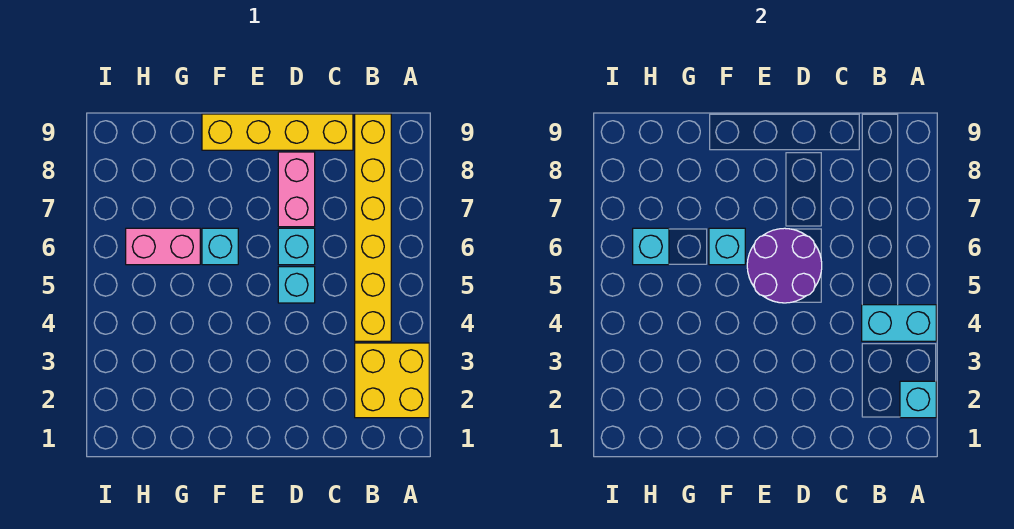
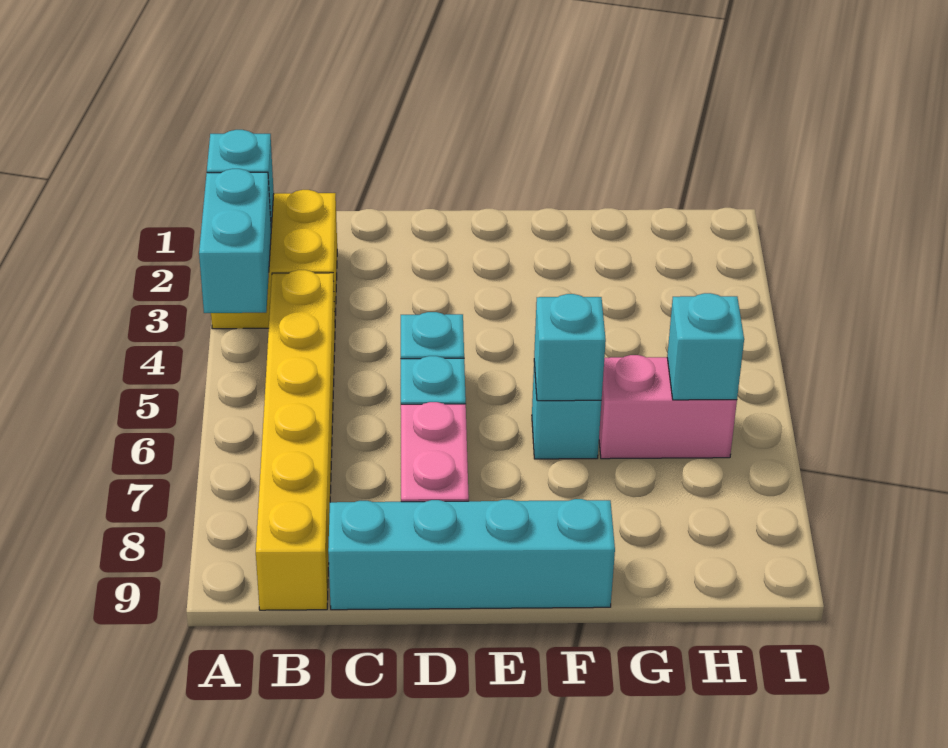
cyan brick A4:B4 level 2 -> cyan brick A3:A4 level 2
yellow brick C9:F9 level 1 -> cyan brick C9:F9 level 1
purple round brick D5:E6 level 2 -> none

